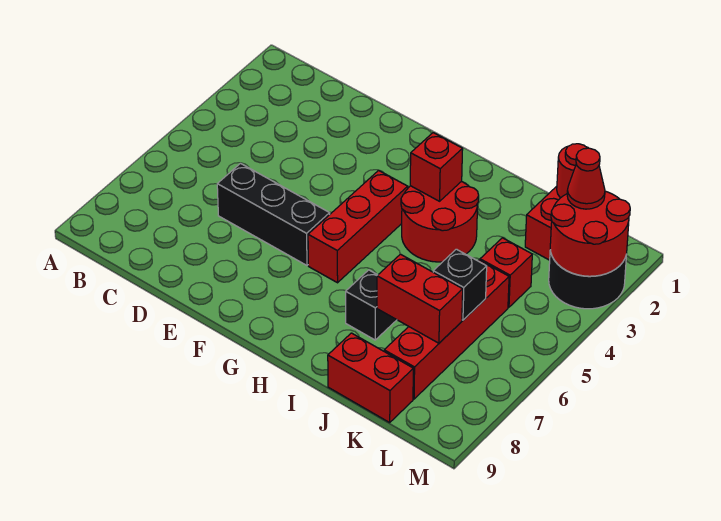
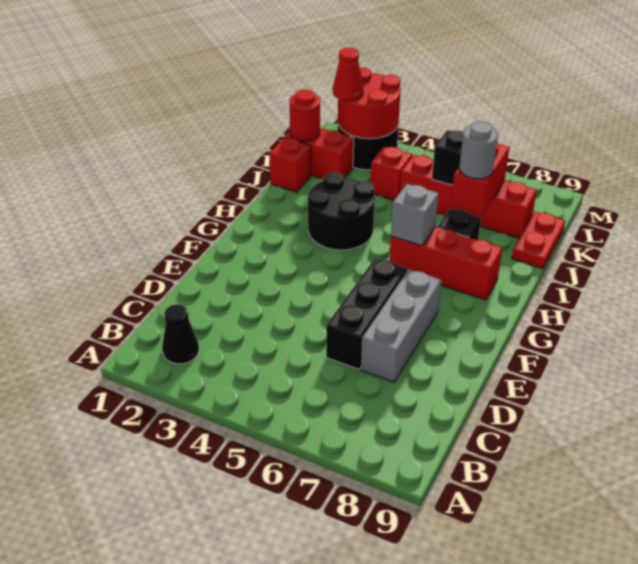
none -> black cone B2 level 1
none -> grey brick D7:F7 level 1
red brick G4:G6 level 1 -> red brick H6:H8 level 1
red round brick H3:I4 level 1 -> black round brick H3:I4 level 1
red brick H3 level 2 -> red brick J1 level 1
none -> grey brick H6 level 2
none -> grey round brick J7 level 3
red brick J9:K9 level 1 -> red plate J9:K9 level 1

